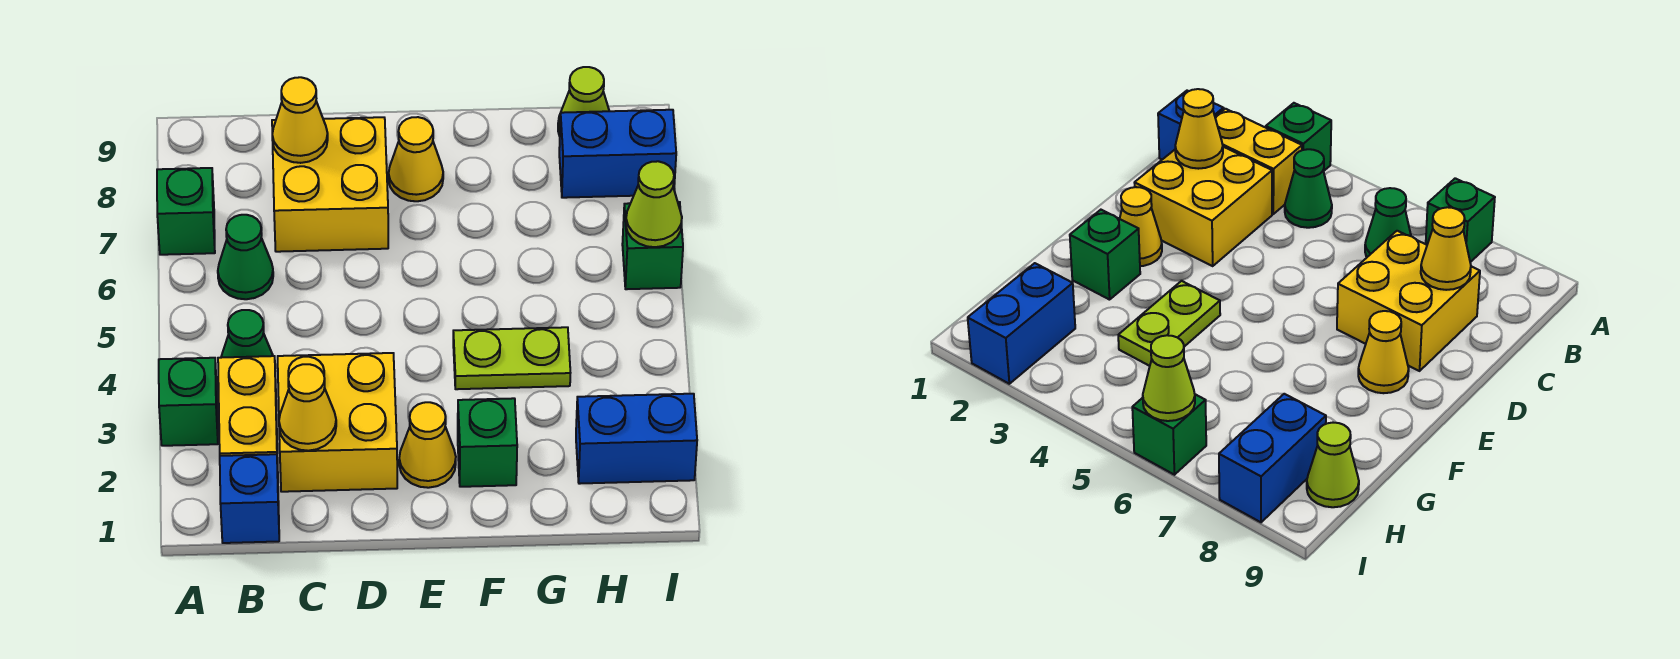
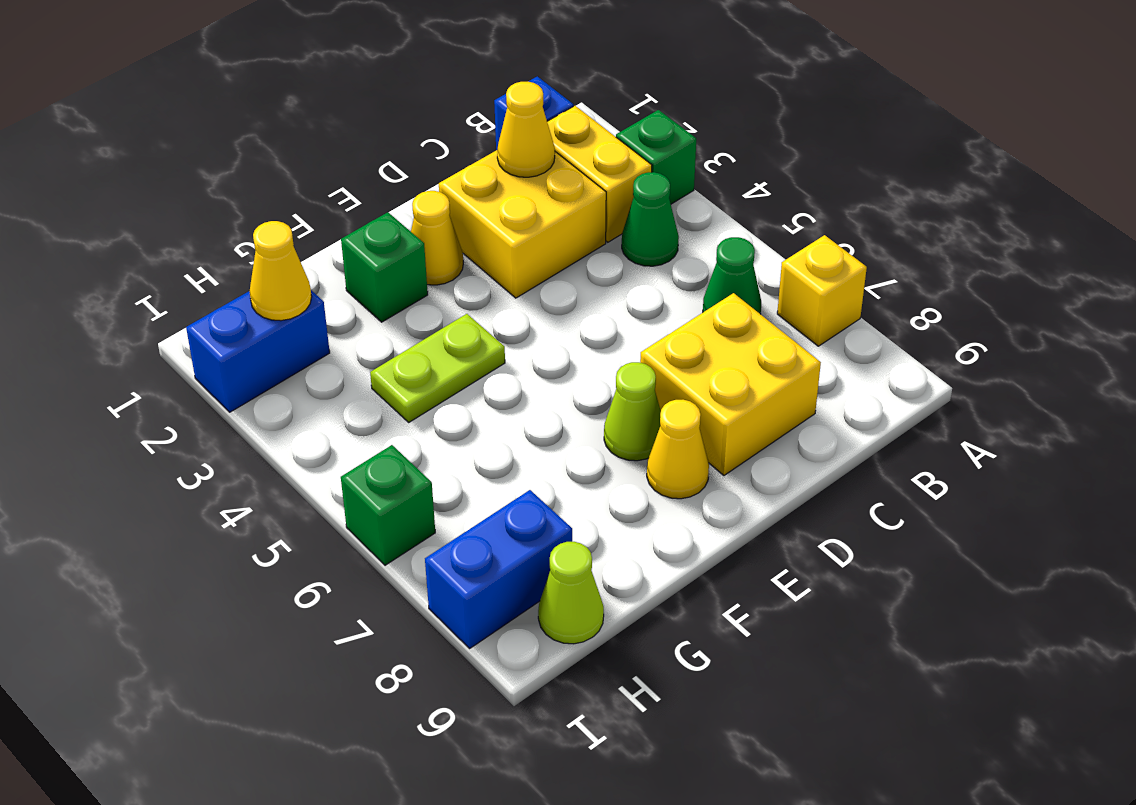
green brick A7 level 1 -> yellow brick A7 level 1
yellow cone C8 level 2 -> yellow cone H2 level 2
lime cone I6 level 2 -> lime cone E7 level 1

